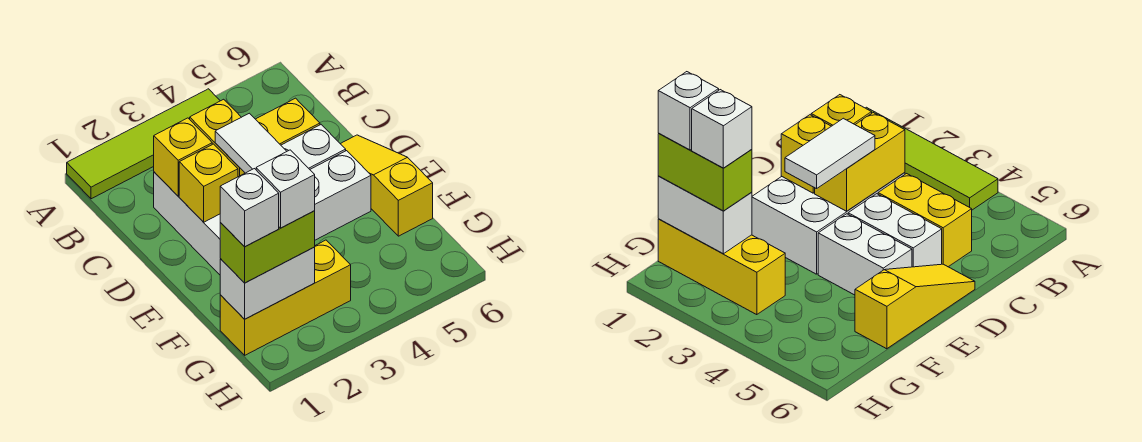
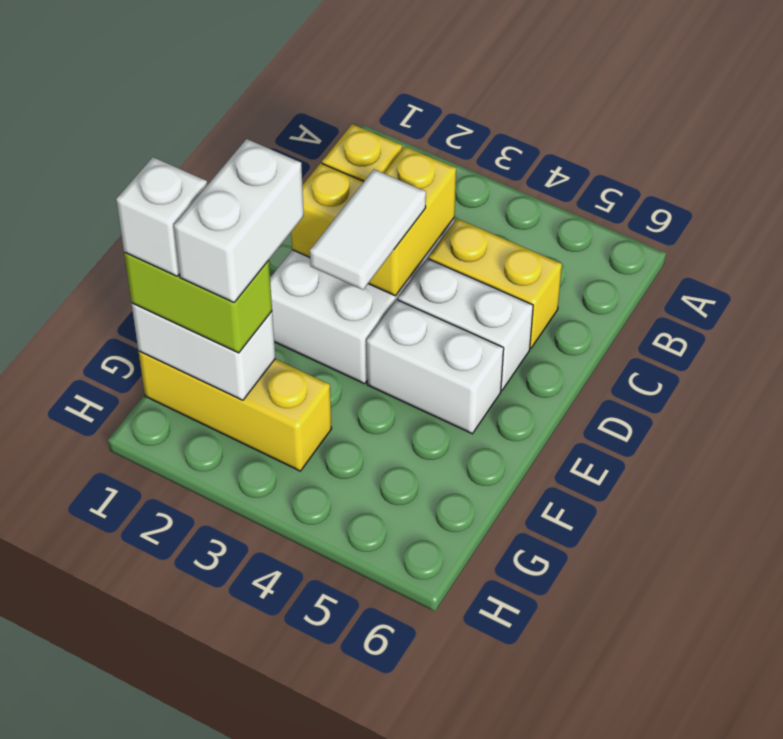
lime tile A1:A4 level 1 -> none
yellow slope D6:F6 level 1 top F -> none
white brick G2 level 4 -> white brick F2:G2 level 4

